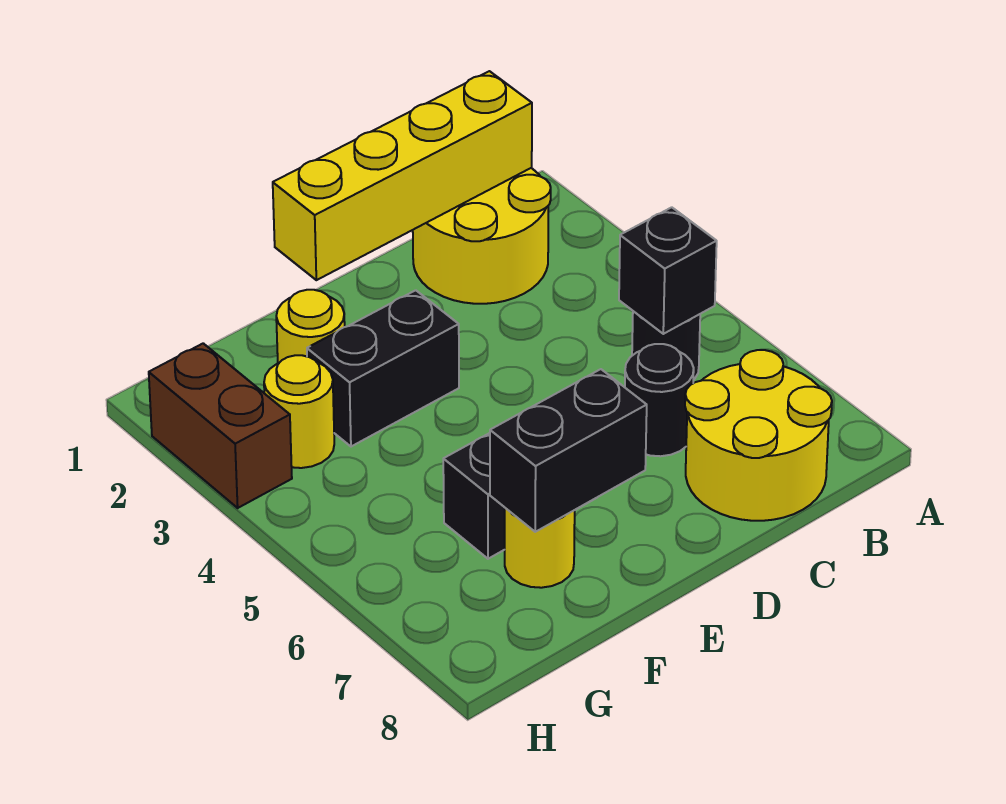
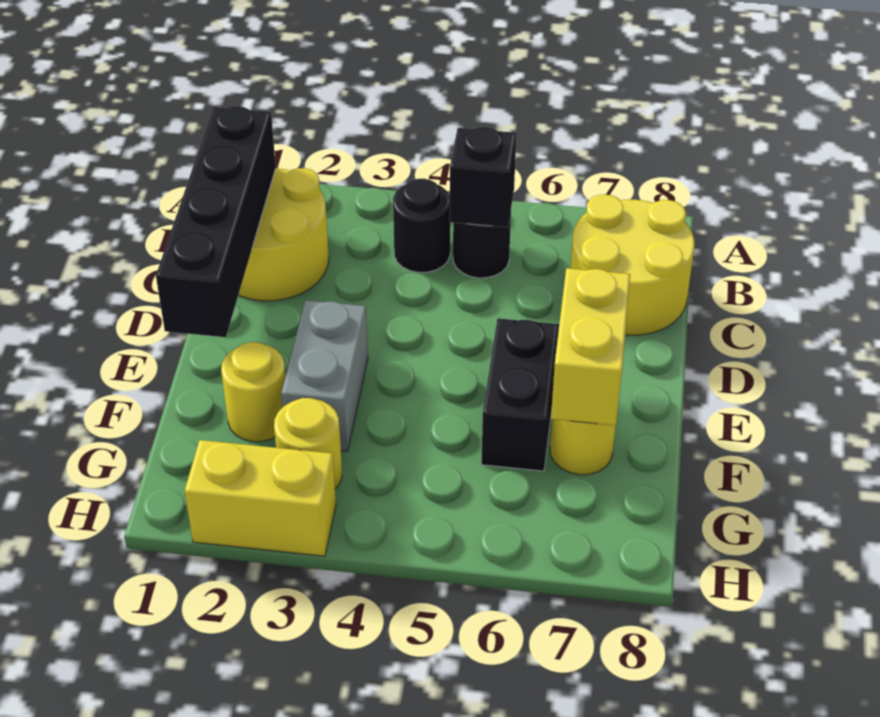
yellow brick B1:E1 level 2 -> black brick B1:E1 level 2
black round brick C6 level 1 -> black round brick B4 level 1
black brick E3:F3 level 1 -> grey brick E3:F3 level 1
black brick E7:F7 level 2 -> yellow brick E7:F7 level 2
brown brick H2:H3 level 1 -> yellow brick H2:H3 level 1

